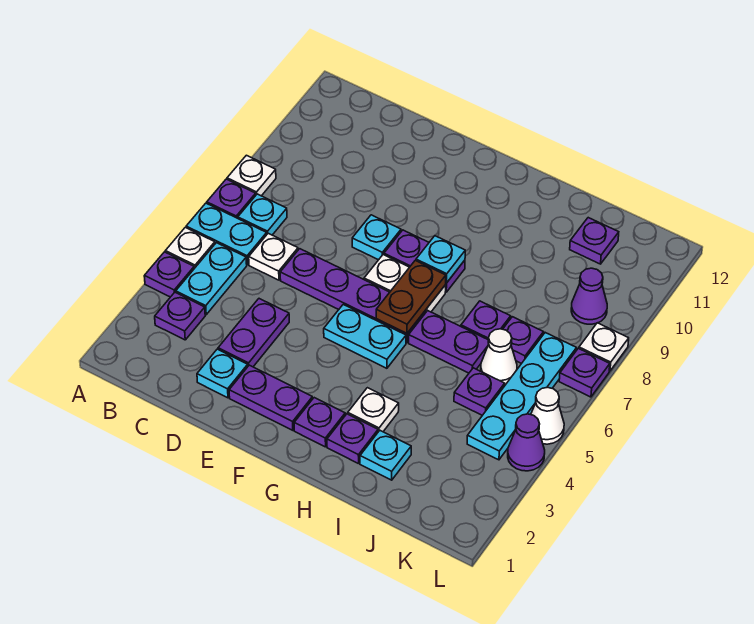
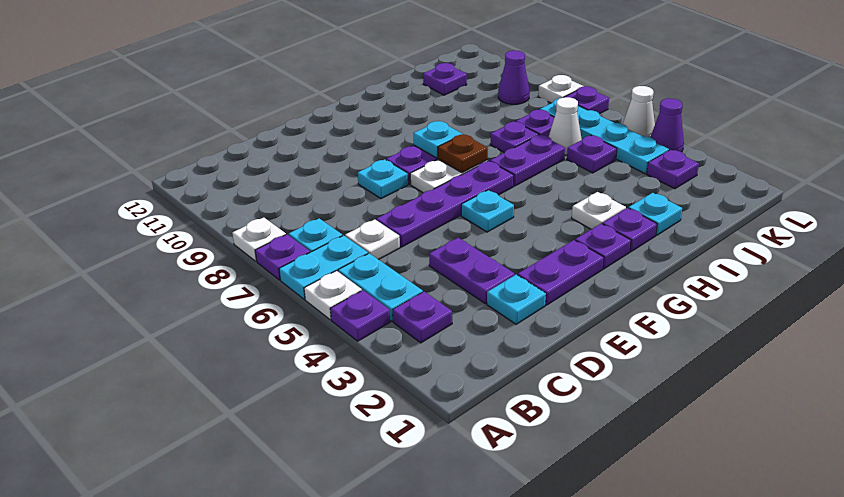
cyan plate F5:G5 level 1 -> cyan plate F5 level 1
brown plate G6:G7 level 2 -> brown plate G7 level 2
none -> purple plate K3 level 1

